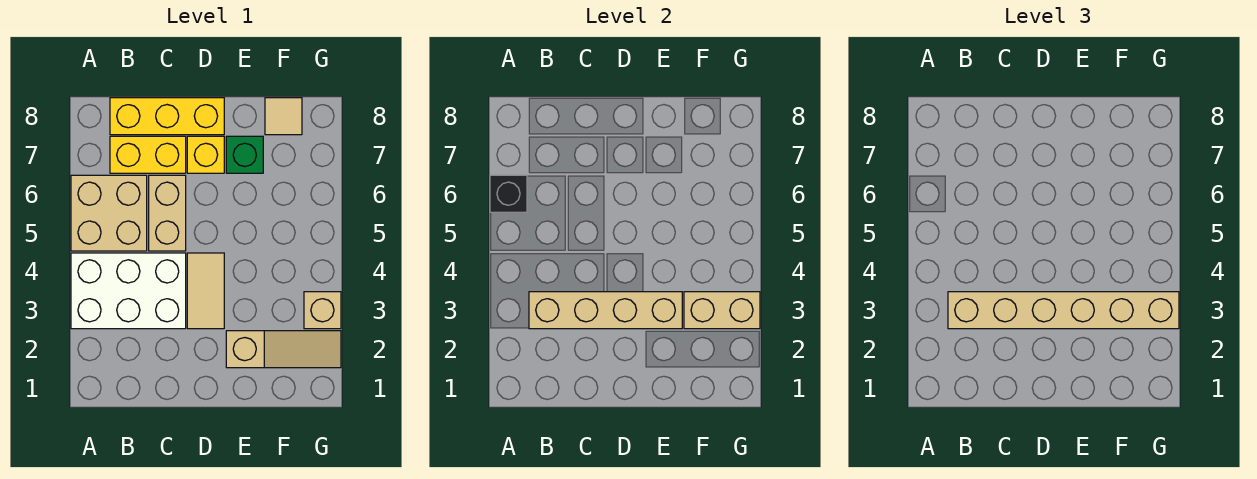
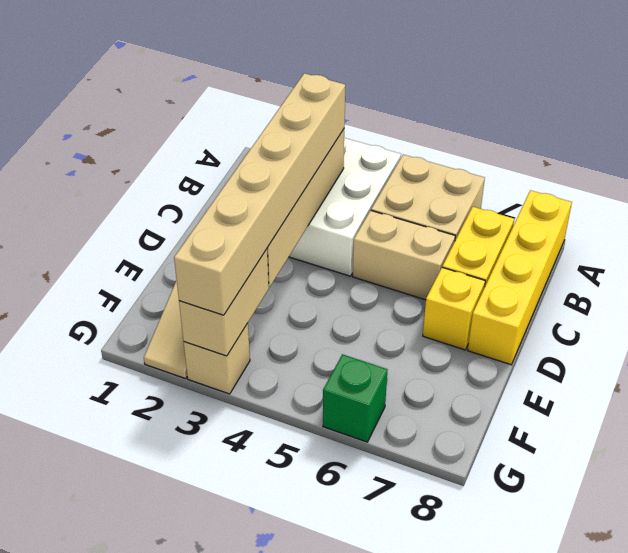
black brick A6 level 2 -> none
yellow brick B8:D8 level 1 -> yellow brick A8:D8 level 1
tan tile D3:D4 level 1 -> none
green brick E7 level 1 -> green brick G6 level 1
tan tile F8 level 1 -> none

